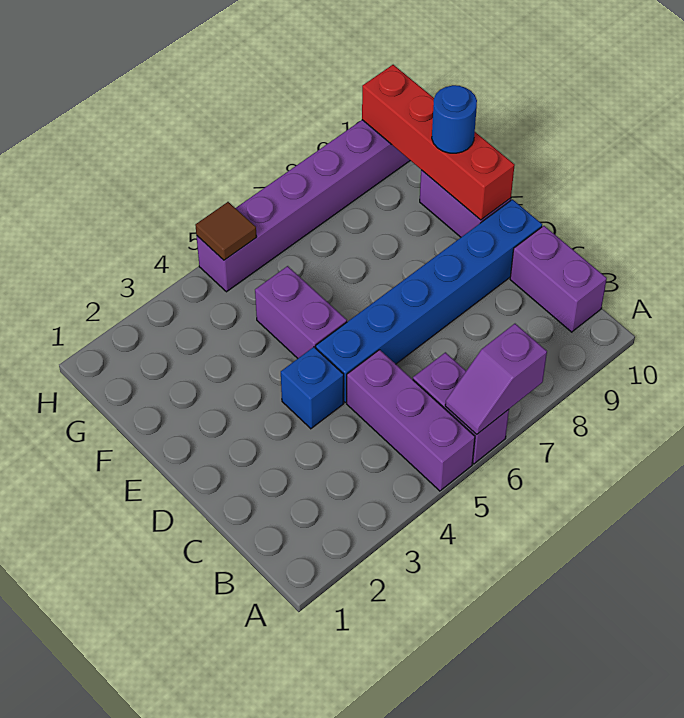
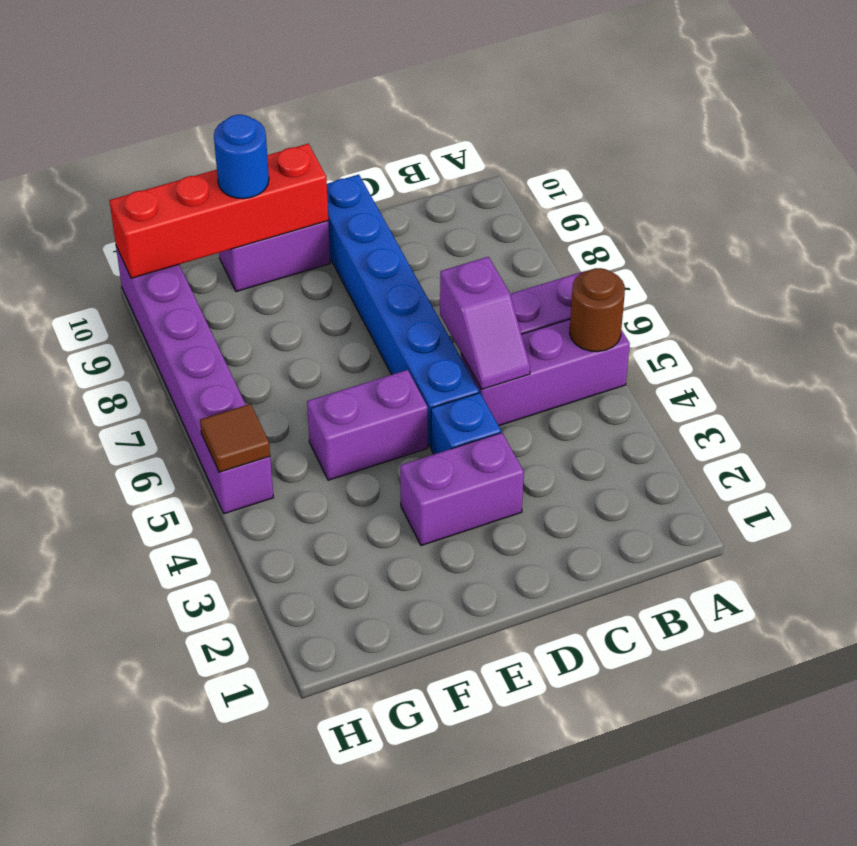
none -> brown round brick A5 level 2
purple slope A6:A7 level 2 top 7 -> purple slope C5:C6 level 2 top 6
purple brick B10:C10 level 1 -> purple brick D3:E3 level 1

